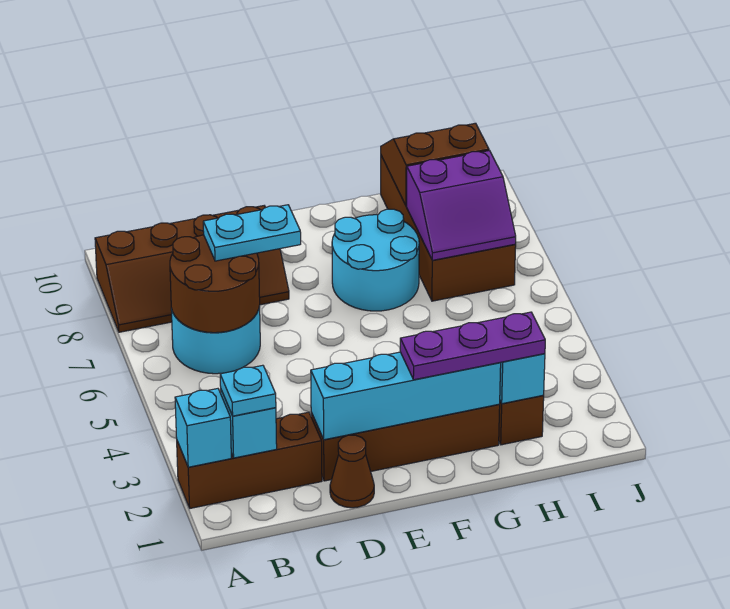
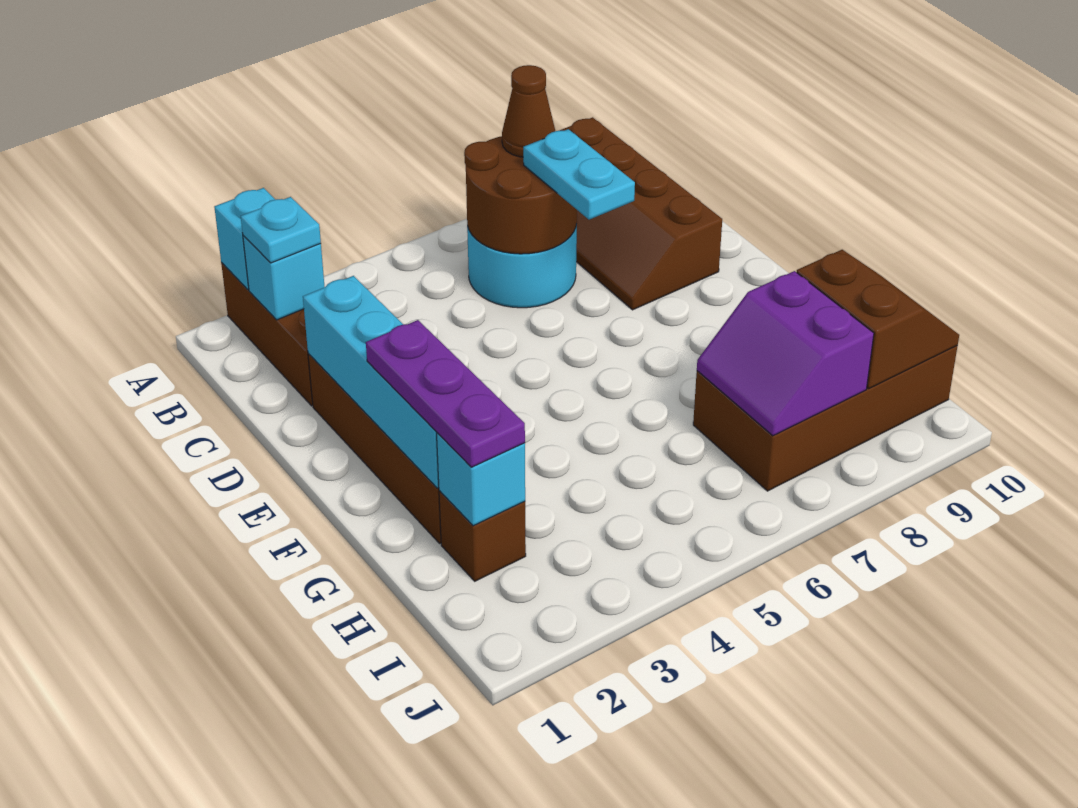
brown cone D1 level 1 -> brown cone B7 level 3
cyan round brick F7:G8 level 1 -> none

